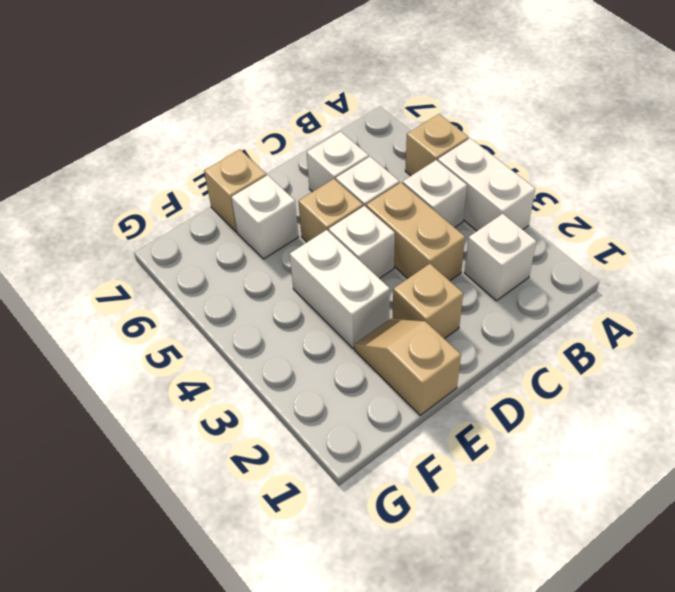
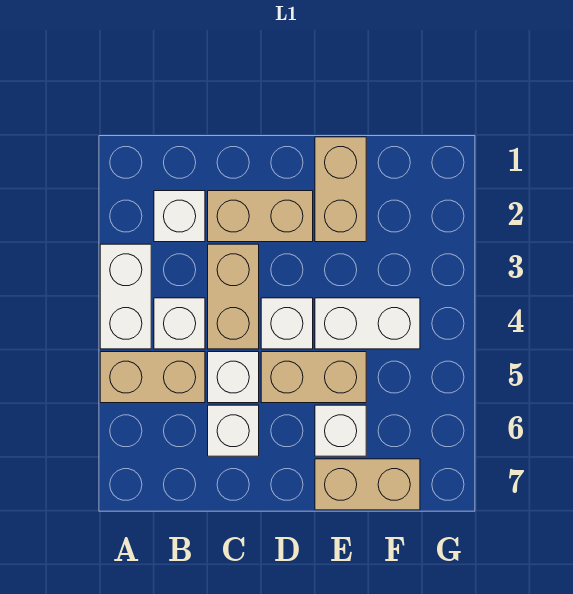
tan brick A5 level 1 -> tan brick A5:B5 level 1
tan brick D2 level 1 -> tan brick C2:D2 level 1
tan brick D5 level 1 -> tan brick D5:E5 level 1
tan slope E1:E2 level 1 top 1 -> tan brick E1:E2 level 1
white brick E3:E4 level 1 -> white brick E4:F4 level 1
tan brick E7 level 1 -> tan brick E7:F7 level 1

